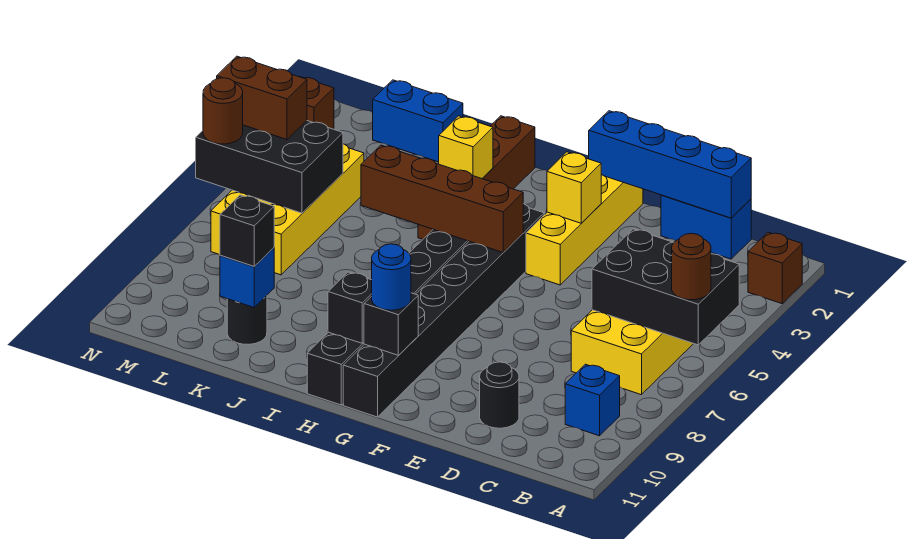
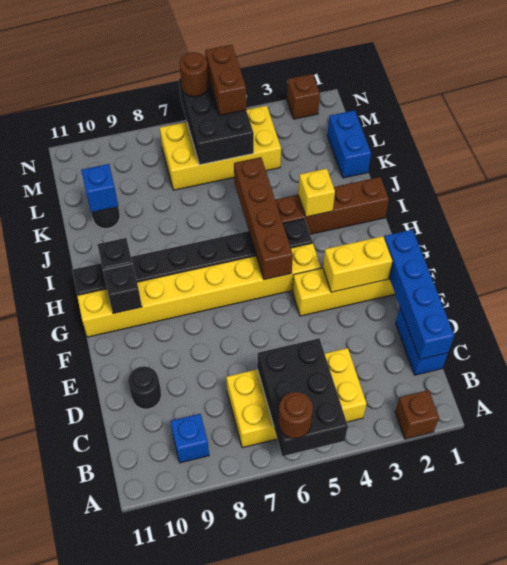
yellow brick F3 level 2 -> yellow brick F2:F3 level 2
black brick G4:G11 level 1 -> yellow brick G4:G11 level 1
blue round brick G10 level 3 -> none
black brick K10 level 3 -> none

